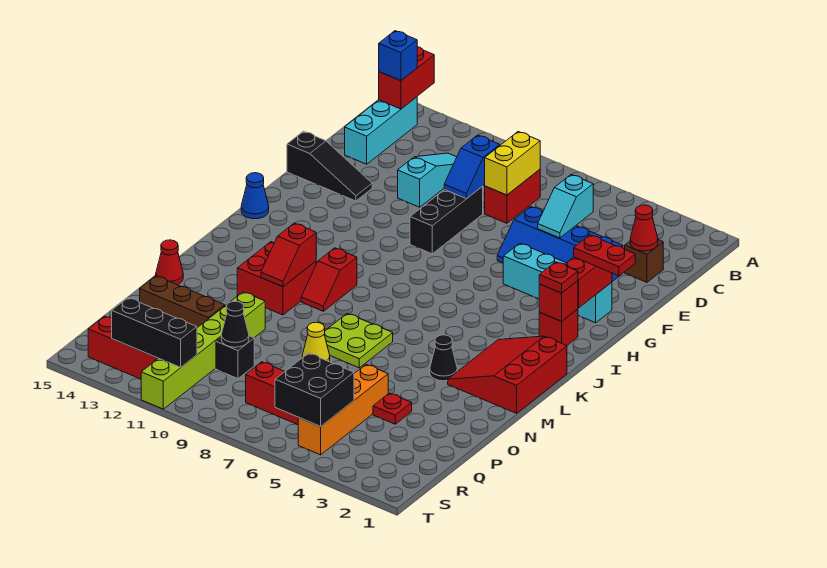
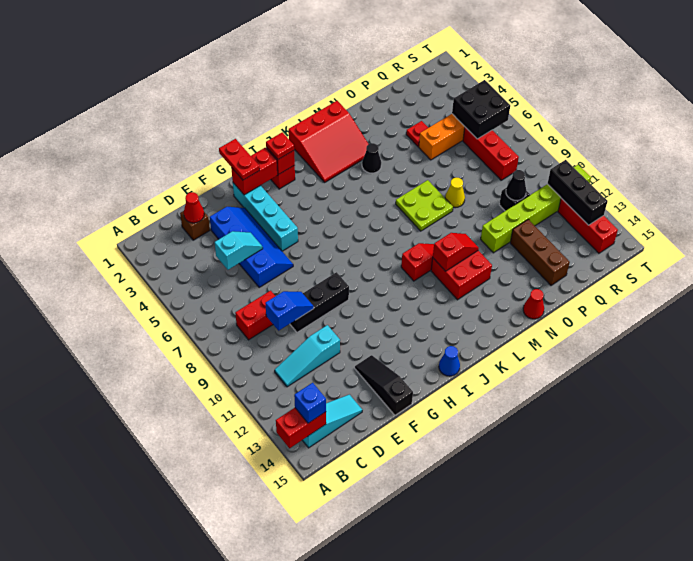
cyan brick B14:D14 level 1 -> cyan slope B14:D14 level 1 top B
yellow brick C8:D8 level 2 -> none

